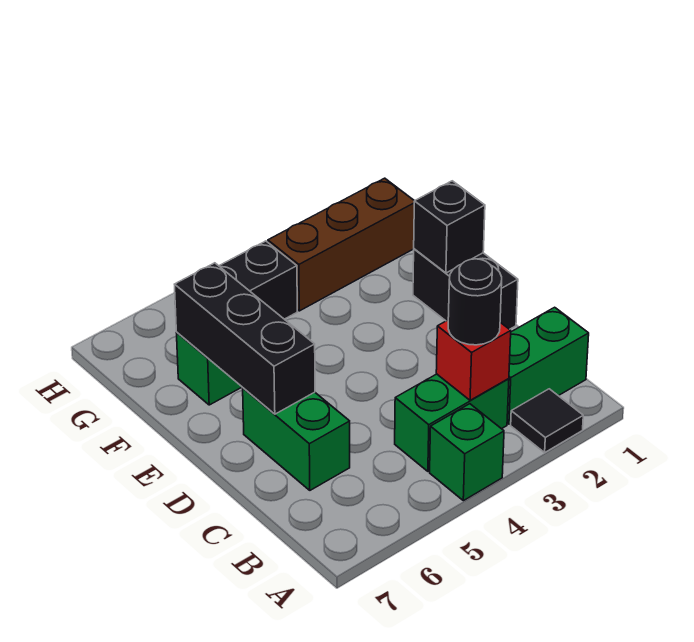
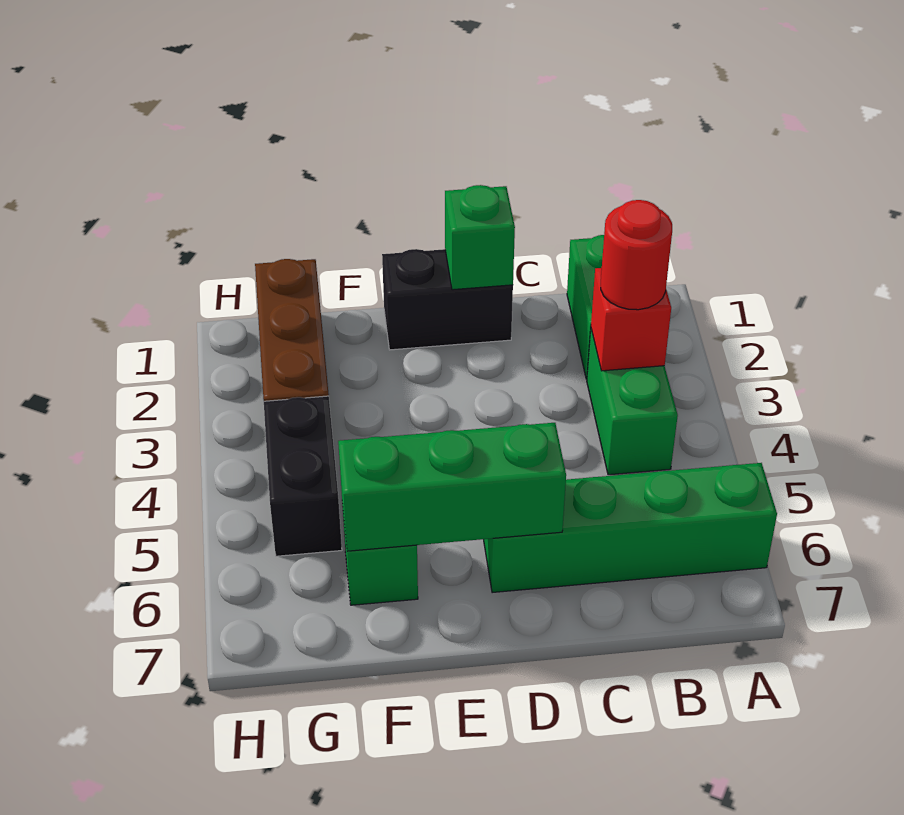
black tile A2 level 1 -> none
green brick A4 level 1 -> green brick D1 level 2
black round brick B3 level 3 -> red round brick B3 level 3
green brick C6:D6 level 1 -> green brick A6:D6 level 1
black brick D6:F6 level 2 -> green brick D6:F6 level 2
black brick E1 level 2 -> none

